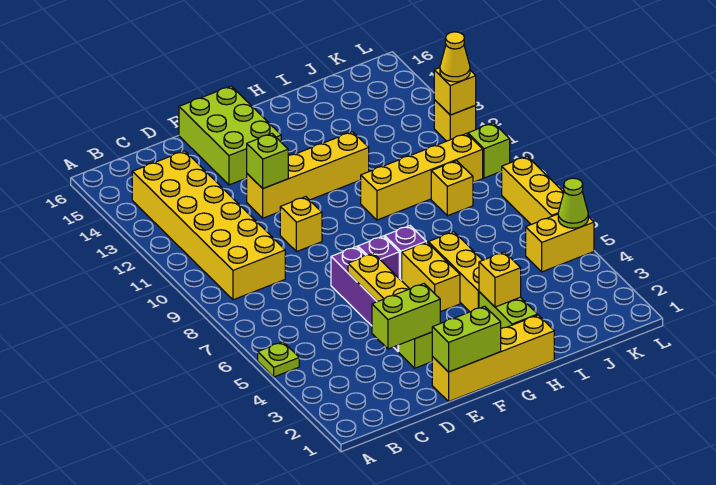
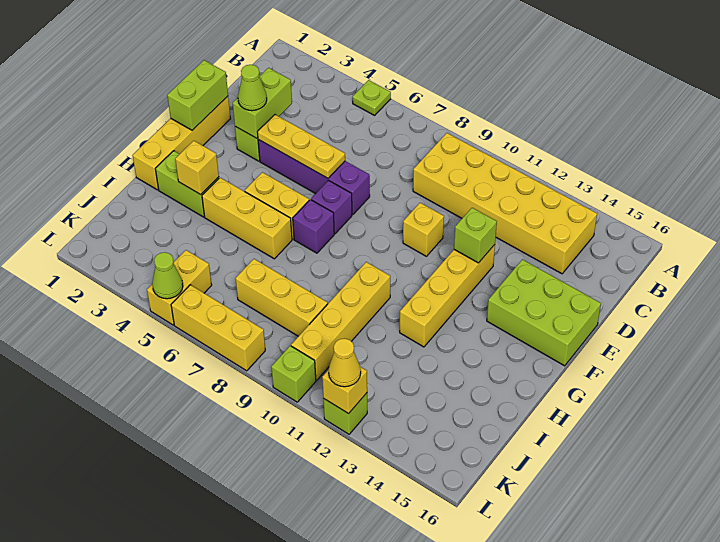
none -> lime cone E3 level 3
yellow brick J9 level 1 -> yellow brick J7:J9 level 1
yellow brick L12 level 1 -> lime brick L12 level 1

